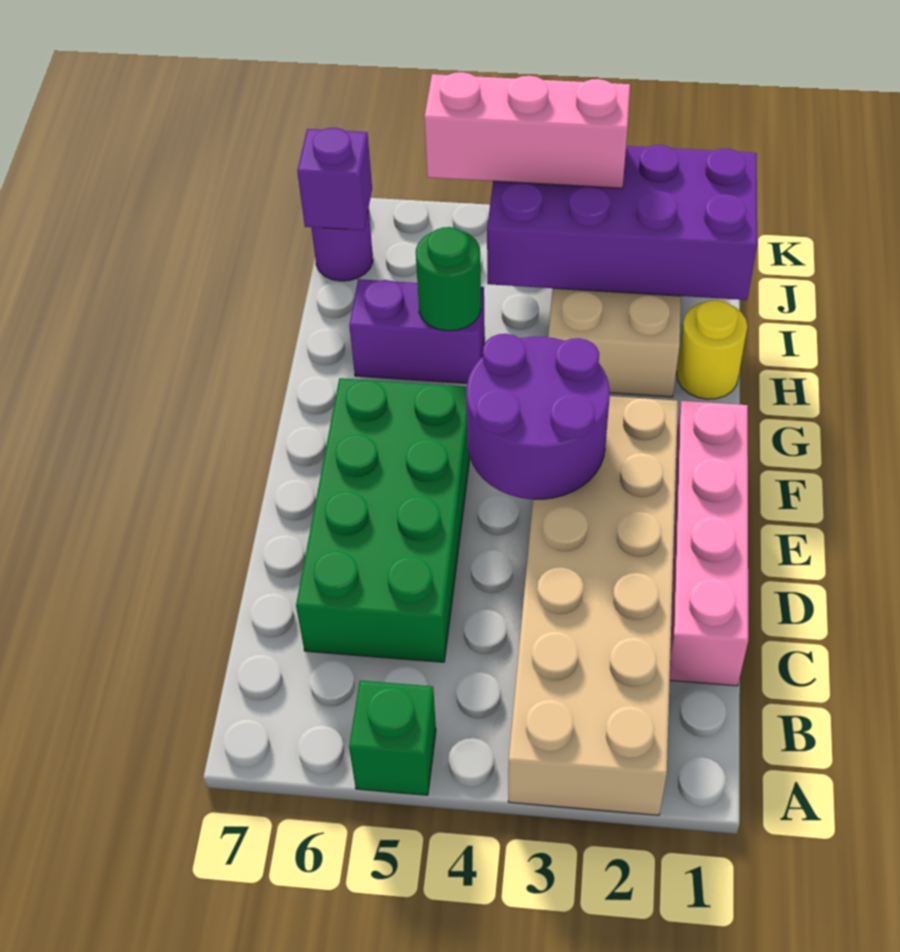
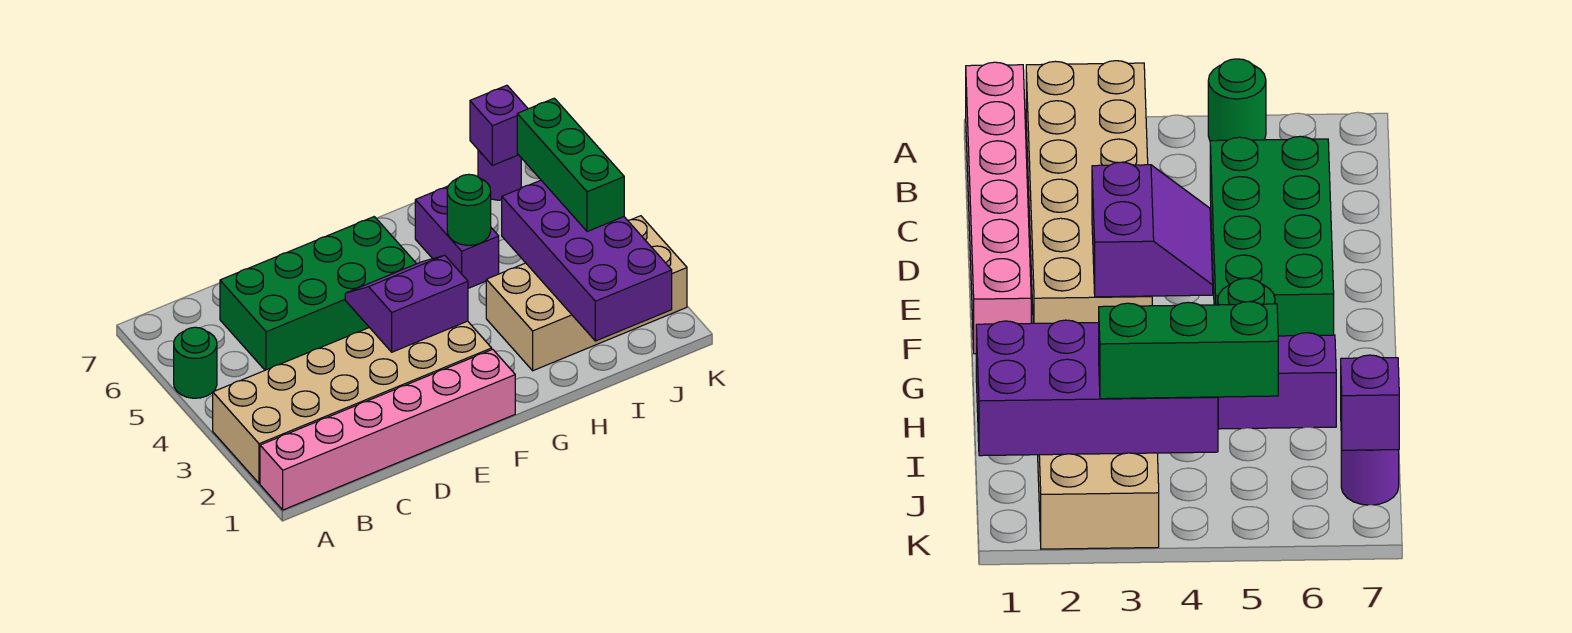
green brick A5 level 1 -> green round brick A5 level 1
pink brick C1:F1 level 1 -> pink brick A1:F1 level 1
purple round brick E3:F4 level 2 -> purple slope E3:F4 level 2 top 3
yellow round brick H1 level 1 -> none
pink brick J3:J5 level 3 -> green brick J3:J5 level 3

